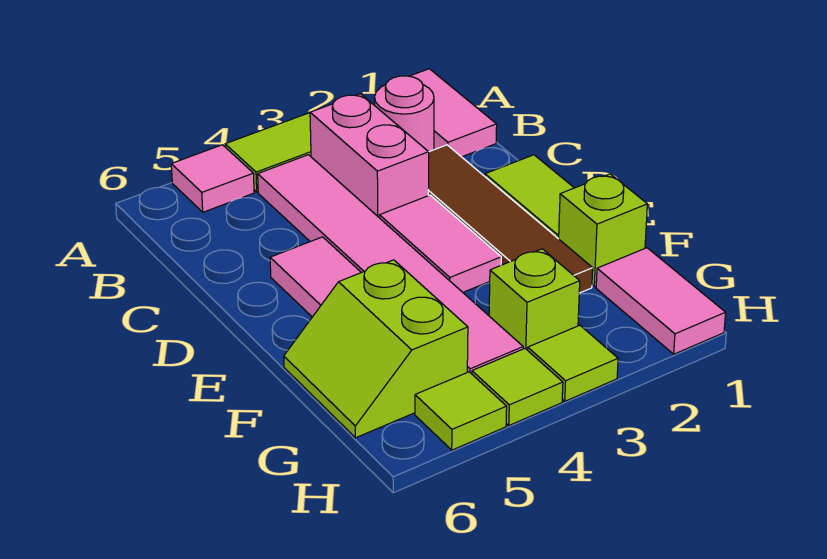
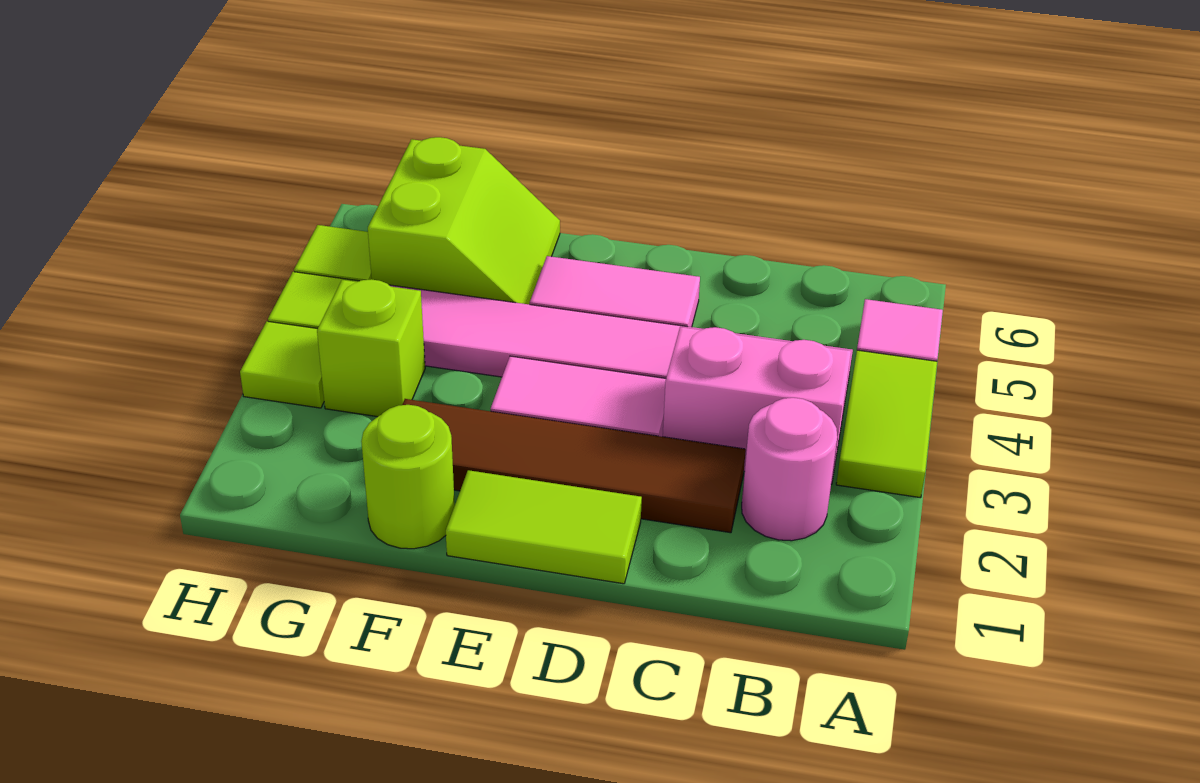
pink tile A1:B1 level 1 -> none
lime brick F1 level 1 -> lime round brick F1 level 1
lime slope F5:G6 level 1 top 5 -> lime slope F5:G6 level 1 top G
pink tile G1:H1 level 1 -> none

